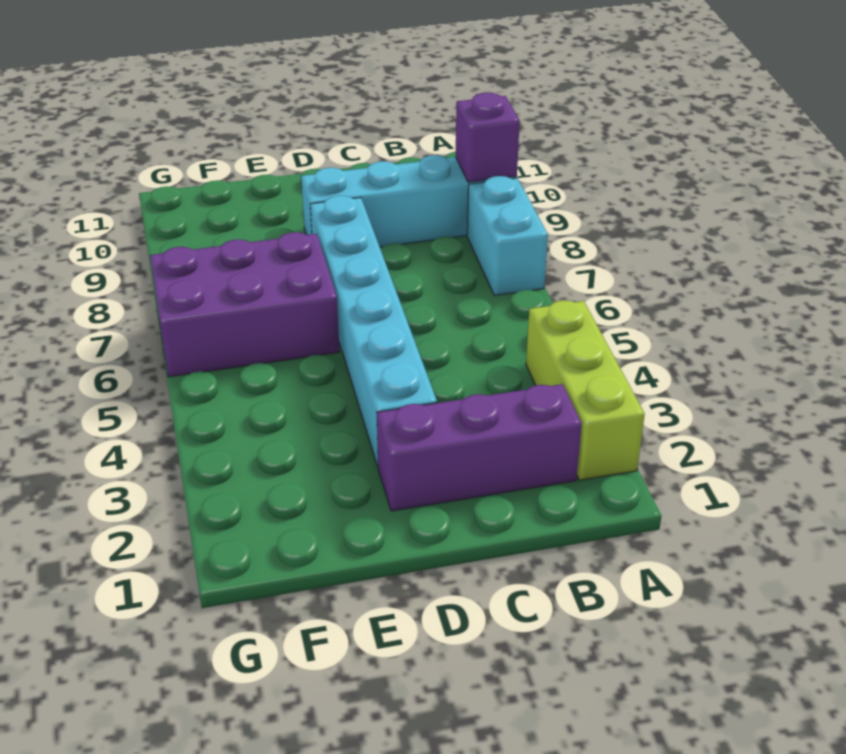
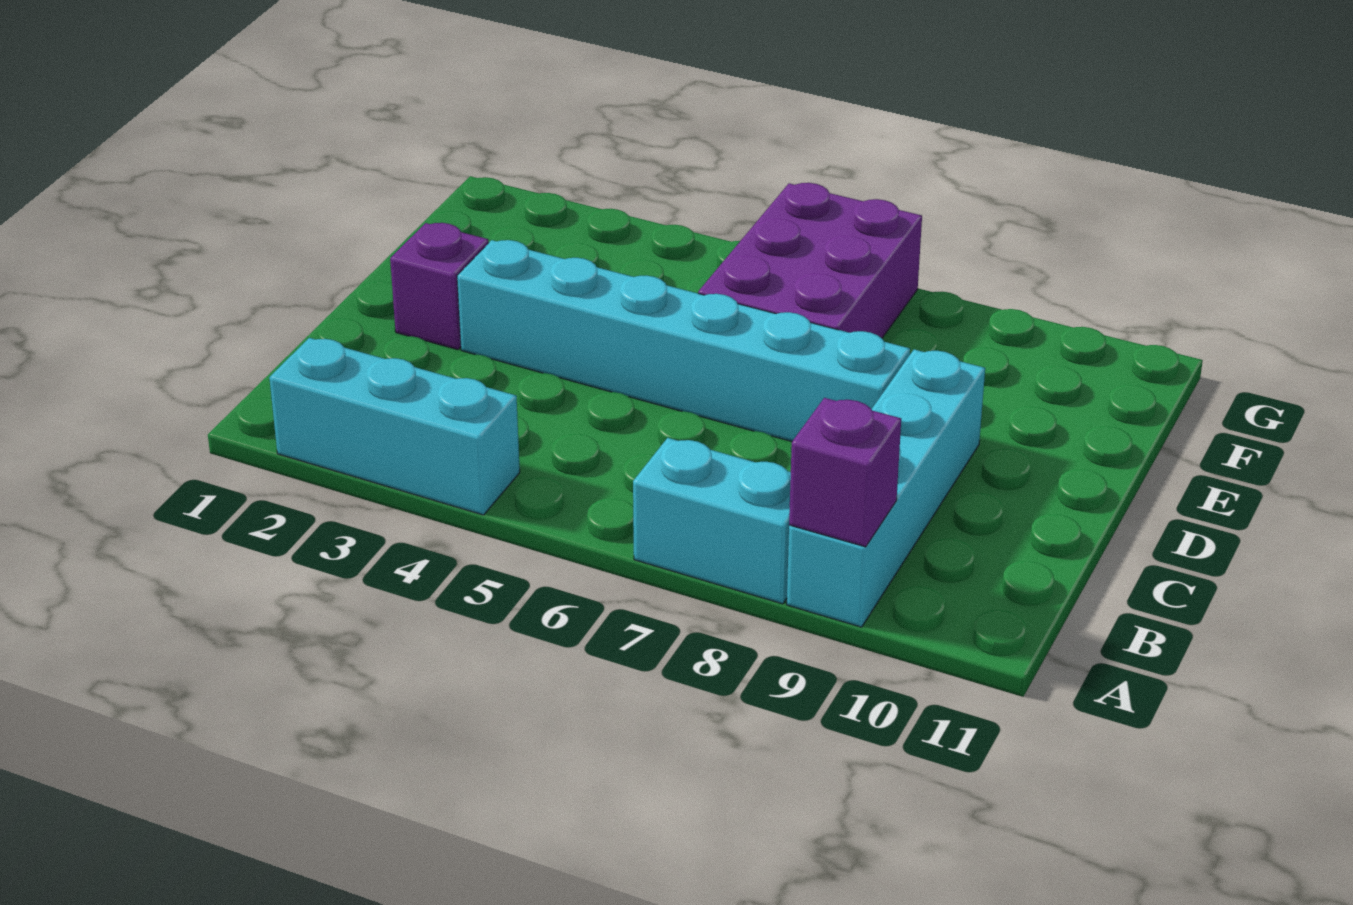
lime brick A2:A4 level 1 -> cyan brick A2:A4 level 1
purple brick B2:D2 level 1 -> purple brick D2 level 1

